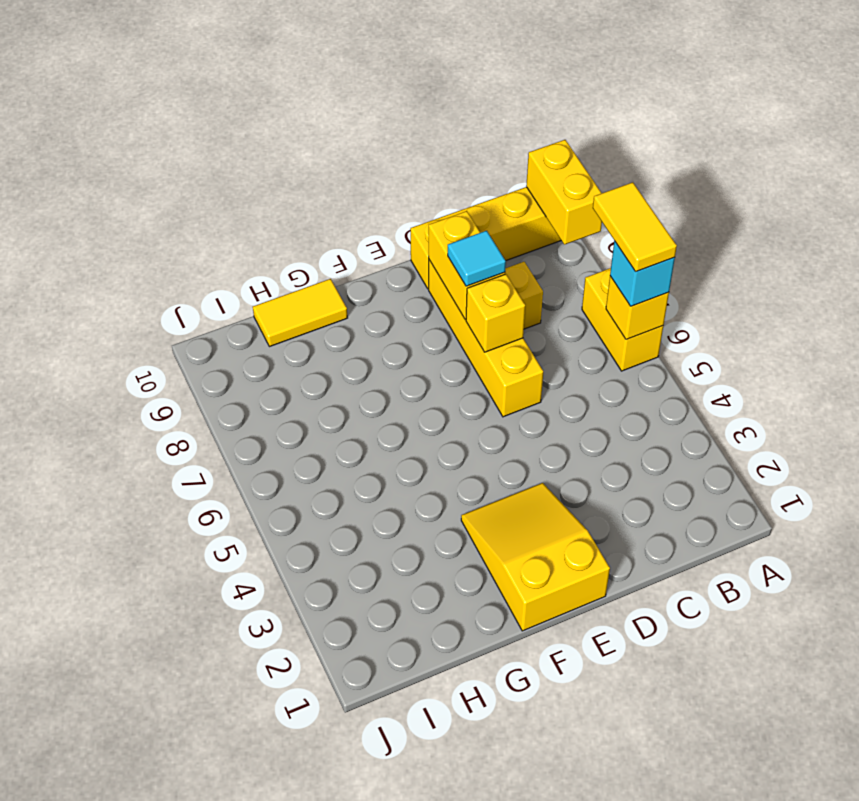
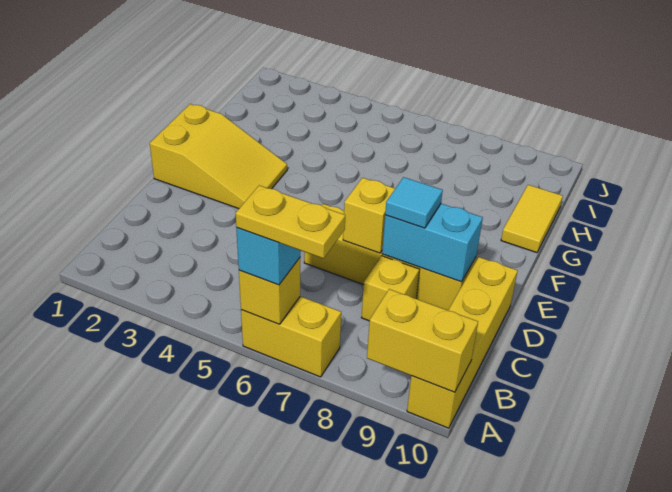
yellow tile A6:A7 level 4 -> yellow plate A6:A7 level 4
yellow brick D8:D9 level 2 -> cyan brick D8:D9 level 2

